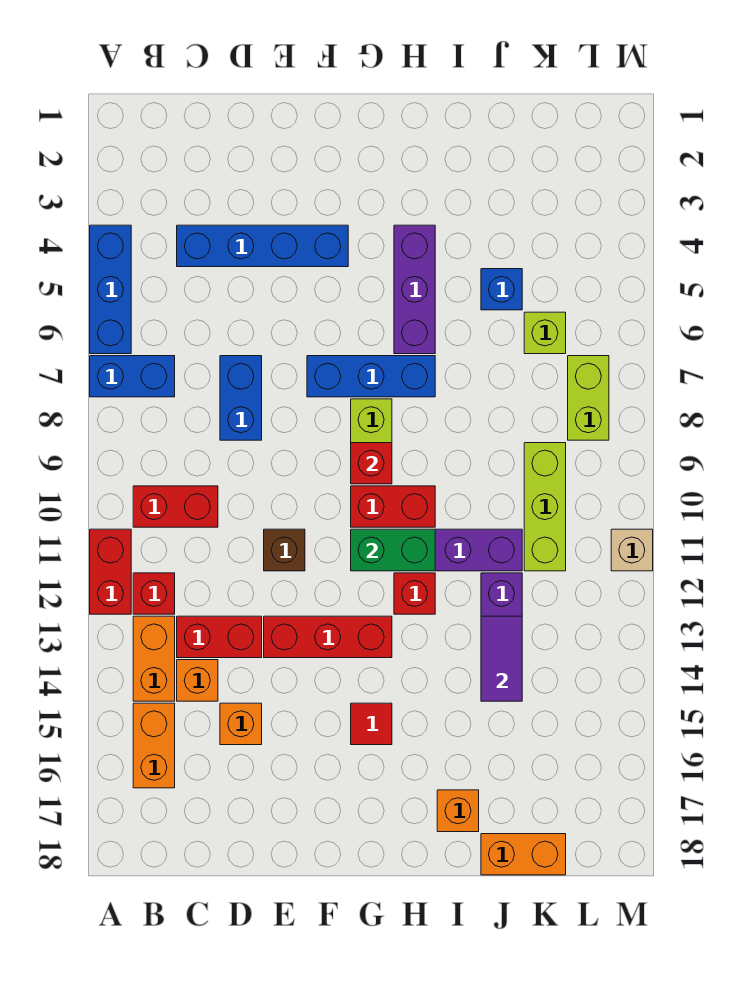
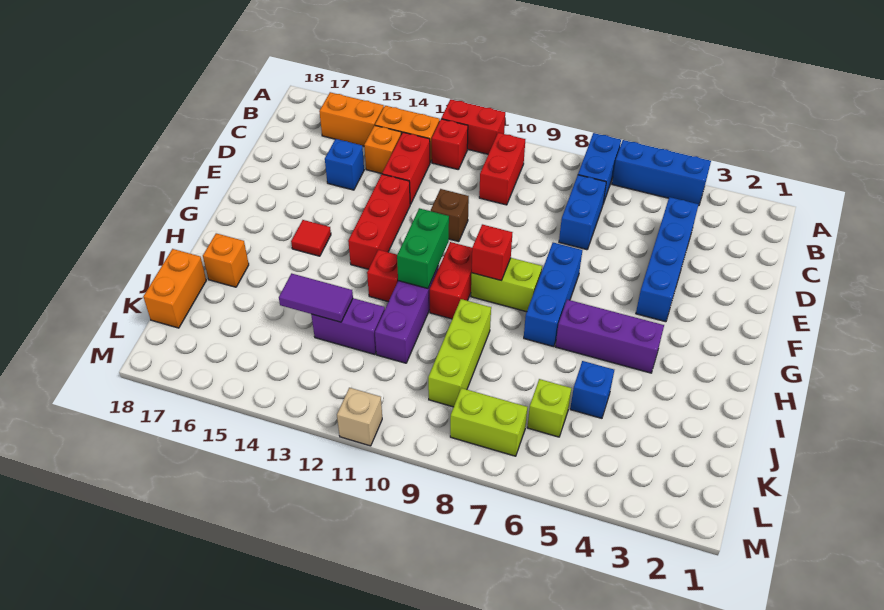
blue brick D7:D8 level 1 -> blue brick C7:D7 level 1
orange brick D15 level 1 -> blue brick D15 level 1
lime brick K9:K11 level 1 -> lime brick I9:K9 level 1

